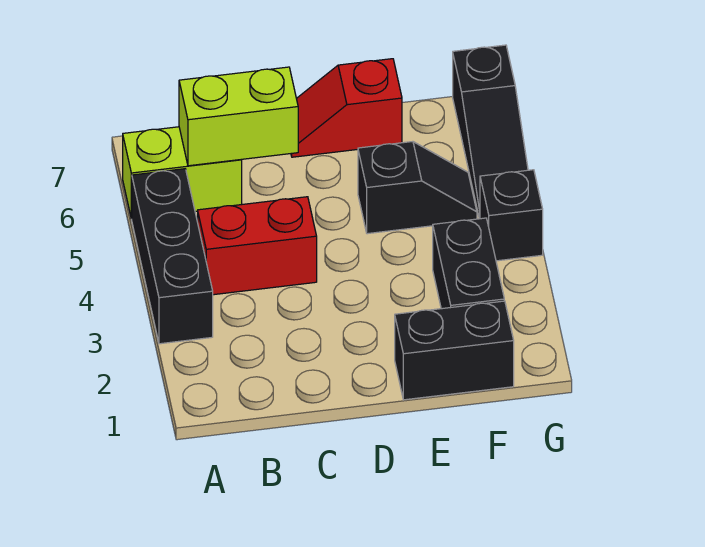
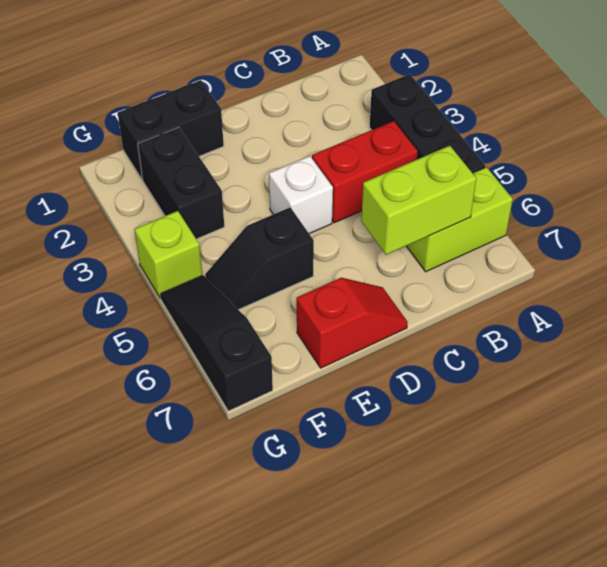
none -> white brick D4 level 1
black brick G4 level 1 -> lime brick G4 level 1

